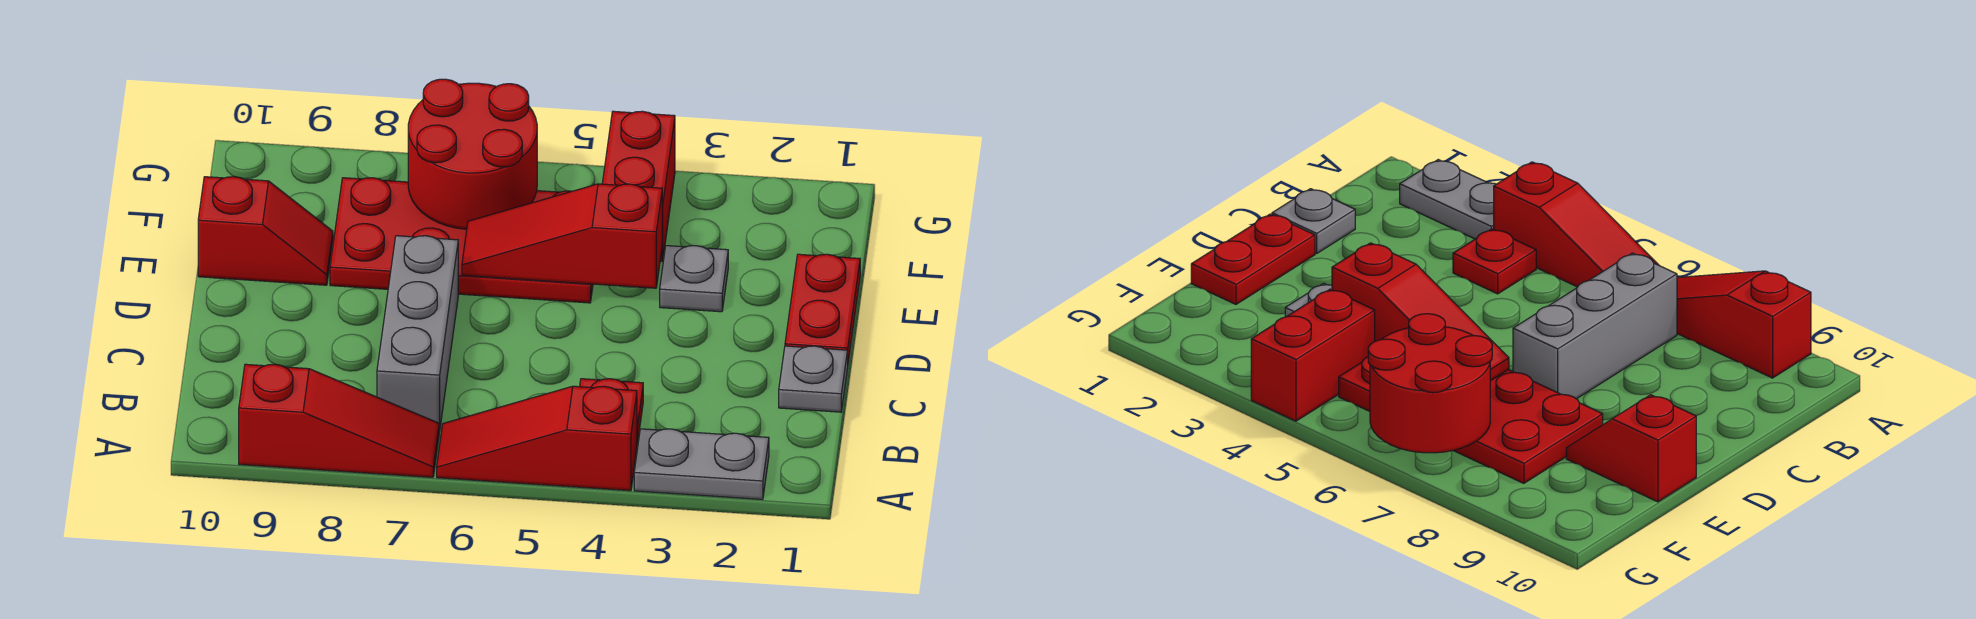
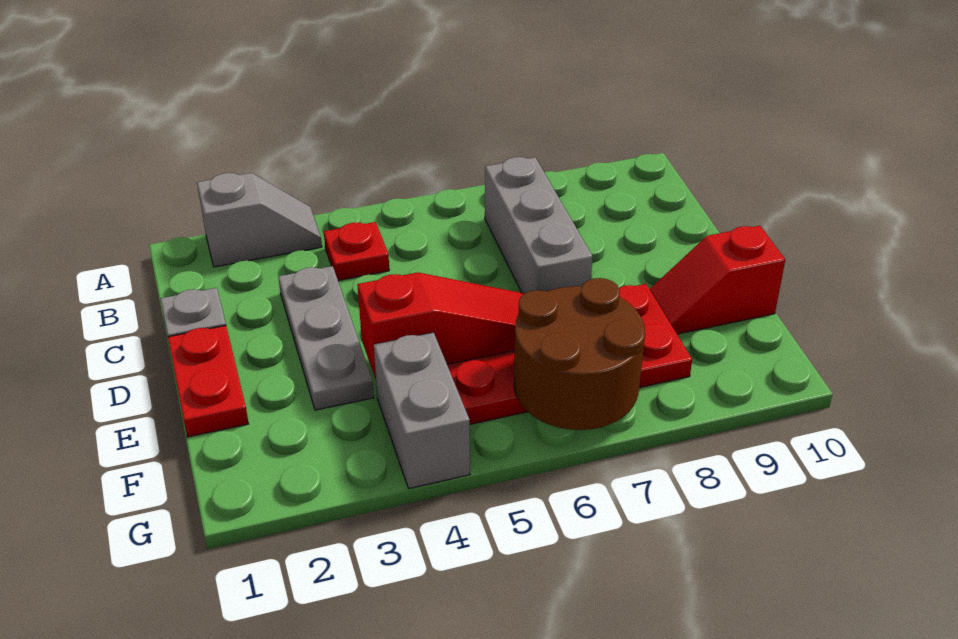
grey plate A2:A3 level 1 -> grey slope A2:A3 level 1 top 2
red slope A4:A6 level 1 top 4 -> none
red slope A7:A9 level 1 top 9 -> none
grey plate E3 level 1 -> grey plate C3:E3 level 1
red brick F4:G4 level 1 -> grey brick F4:G4 level 1
red round brick F6:G7 level 2 -> brown round brick F6:G7 level 2

